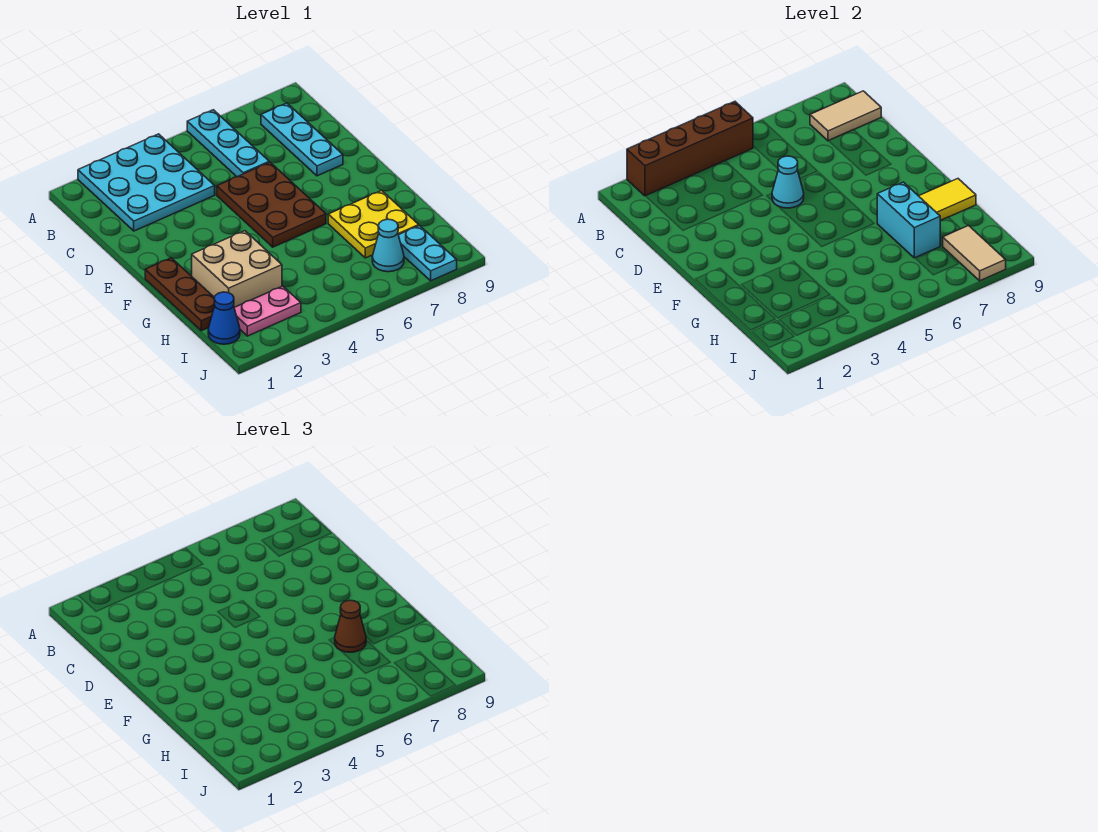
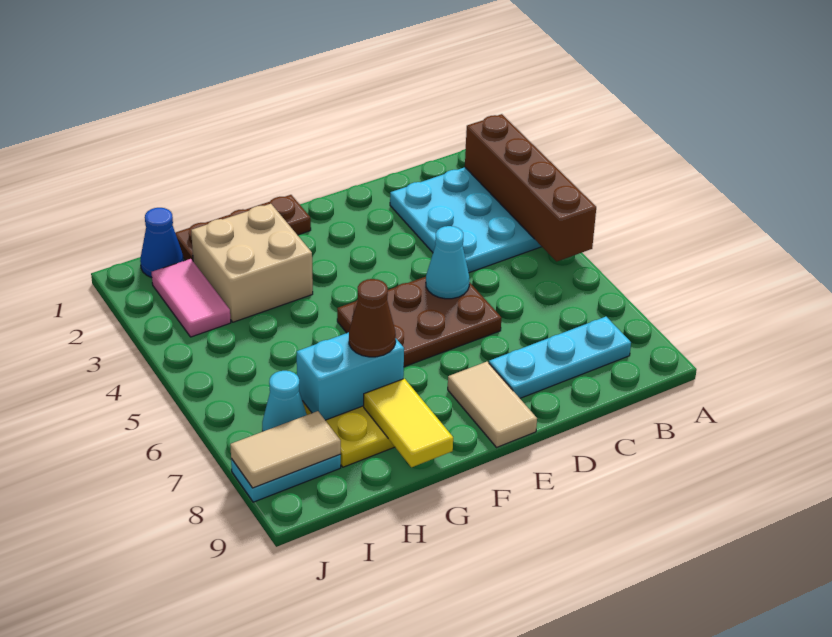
cyan plate A6:C6 level 1 -> none
tan tile B8:B9 level 2 -> tan tile E8:E9 level 1
pink plate I2:I3 level 1 -> pink tile I2:I3 level 1

